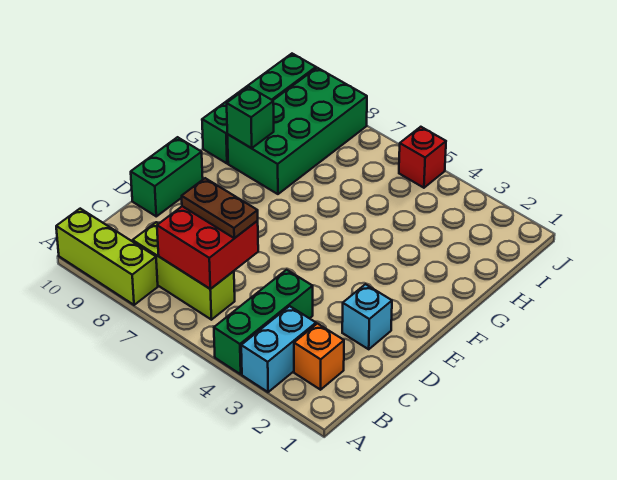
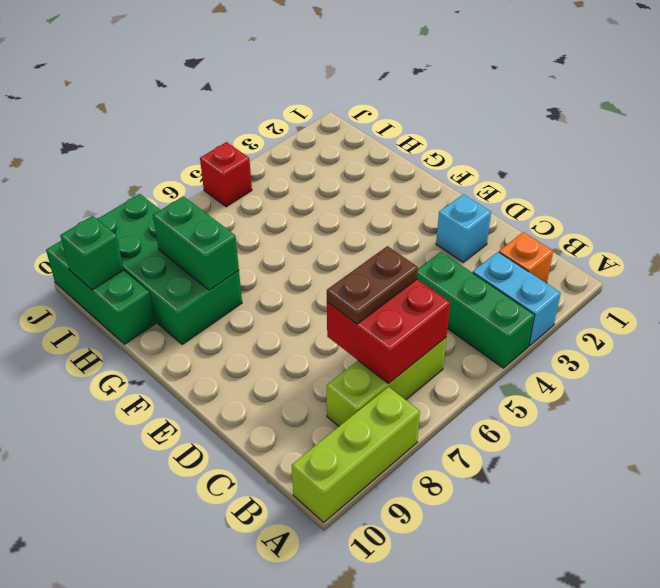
green brick D10:E10 level 1 -> green brick G8:H8 level 2
green brick G9 level 2 -> green brick I10 level 2
green brick G10:J10 level 1 -> green brick H10:J10 level 1

